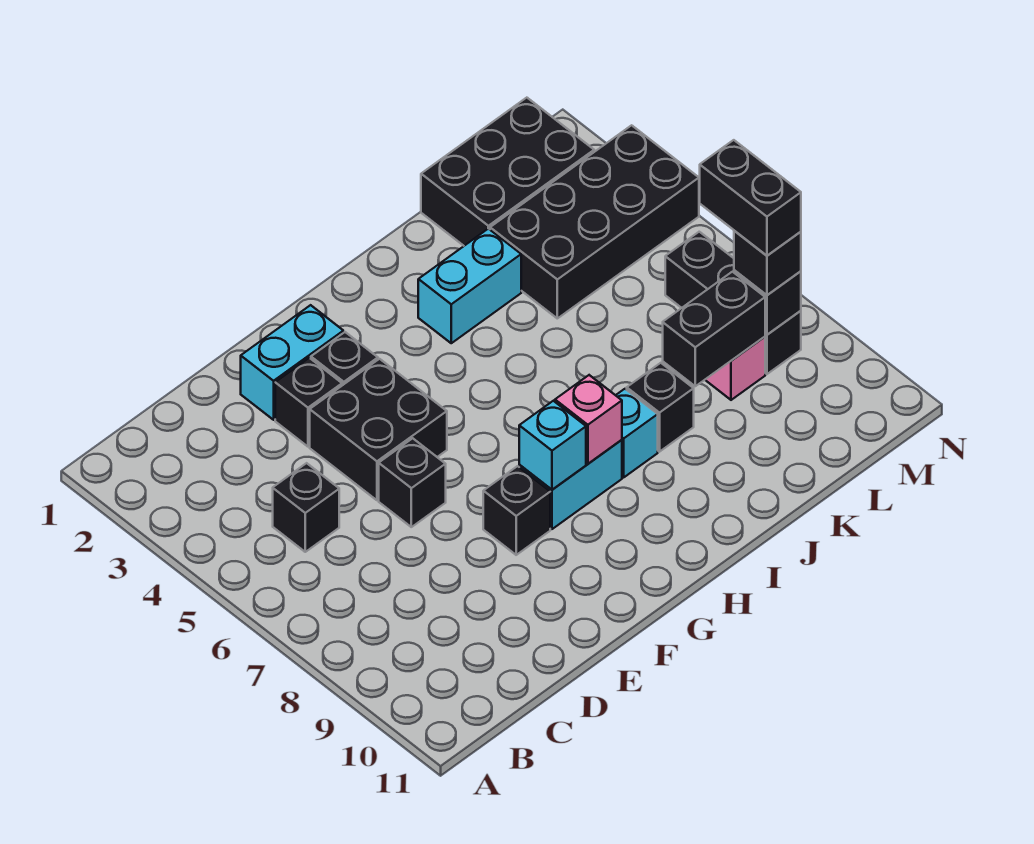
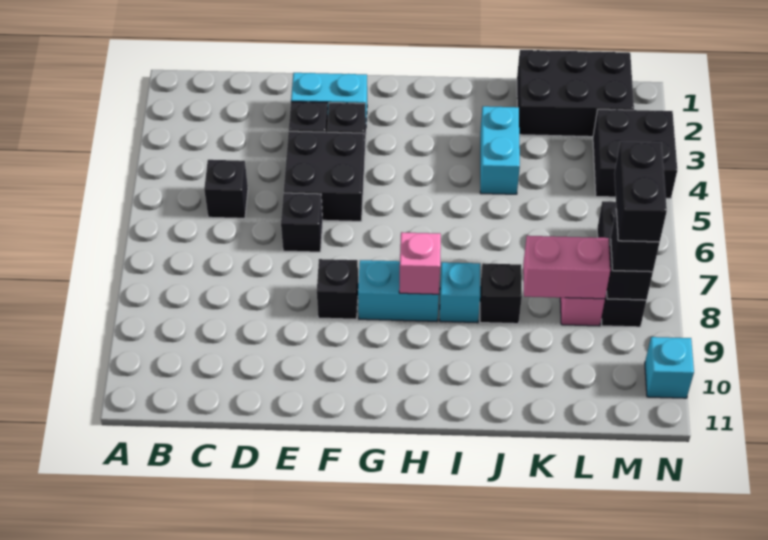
cyan brick G8 level 2 -> cyan brick N10 level 1
cyan brick I3:J3 level 1 -> cyan brick J3:J4 level 1
black brick K3:N4 level 1 -> black brick M3:N4 level 1
black brick K8:L8 level 2 -> pink brick K8:L8 level 2

